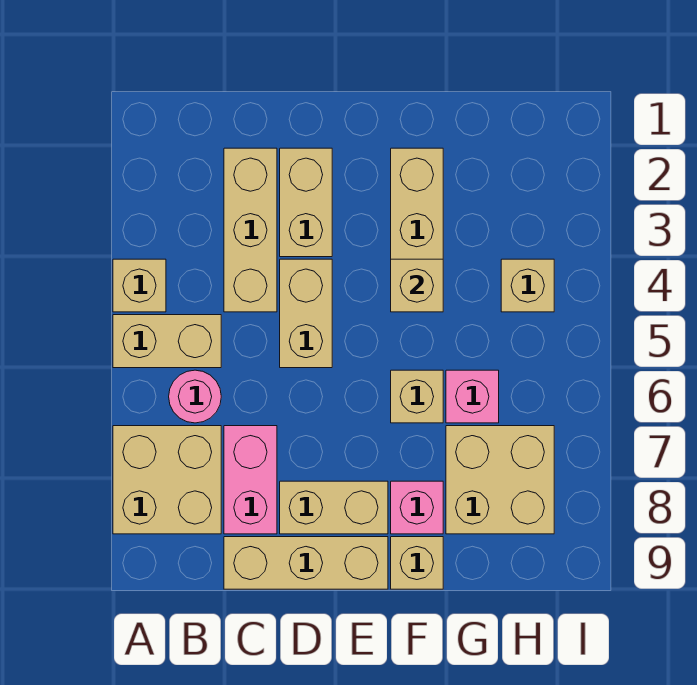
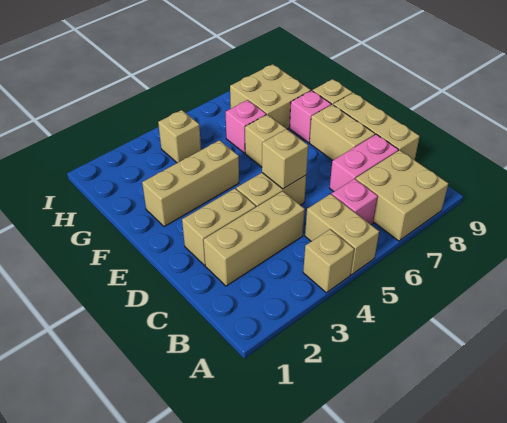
pink round brick B6 level 1 -> pink brick B6 level 1
tan brick F4 level 2 -> tan brick D5 level 2

